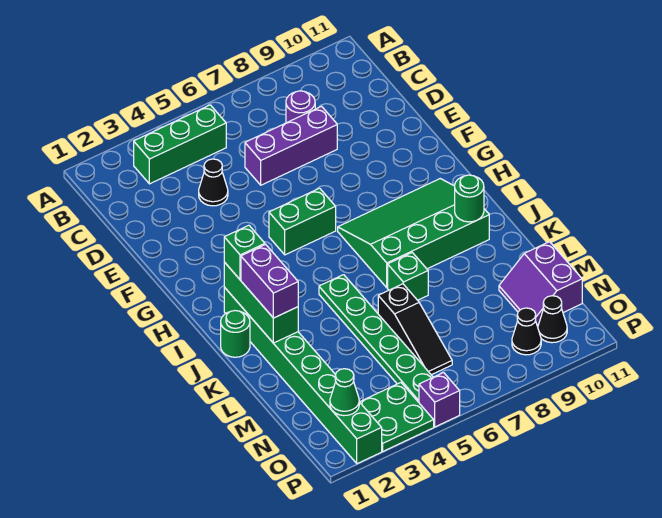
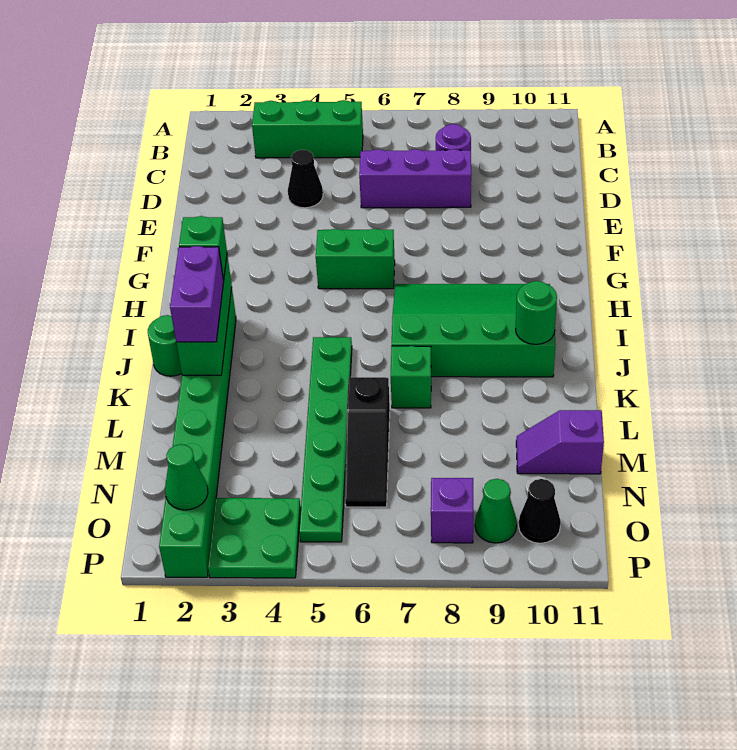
purple slope M10:N11 level 1 top 11 -> purple slope M10:M11 level 1 top 11
black cone O9 level 1 -> green cone O9 level 1
purple brick P5 level 1 -> purple brick O8 level 1

